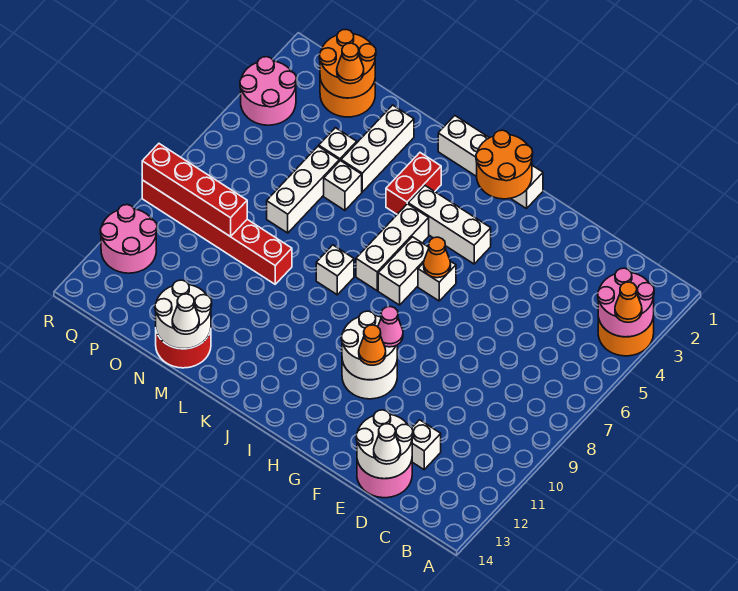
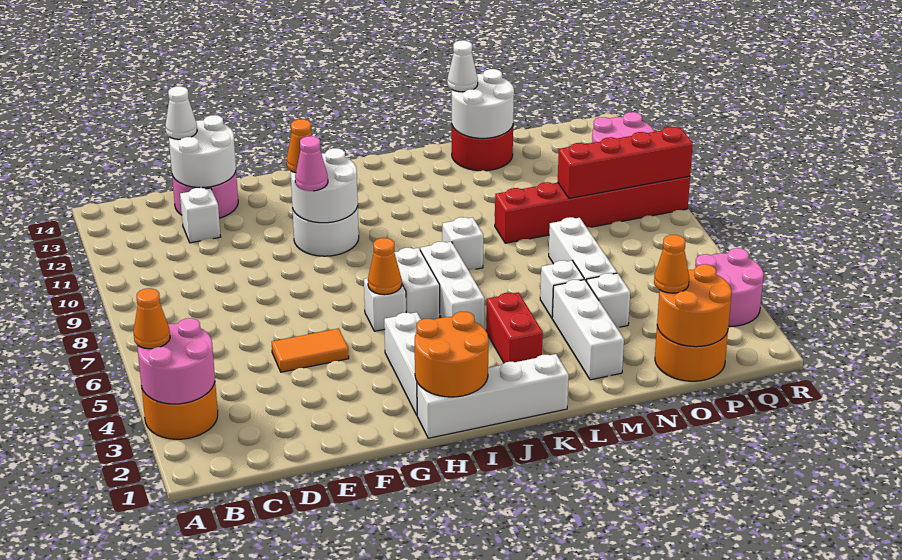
none -> orange tile E5:F5 level 1
white brick H4:J4 level 1 -> white brick H2:H4 level 1

